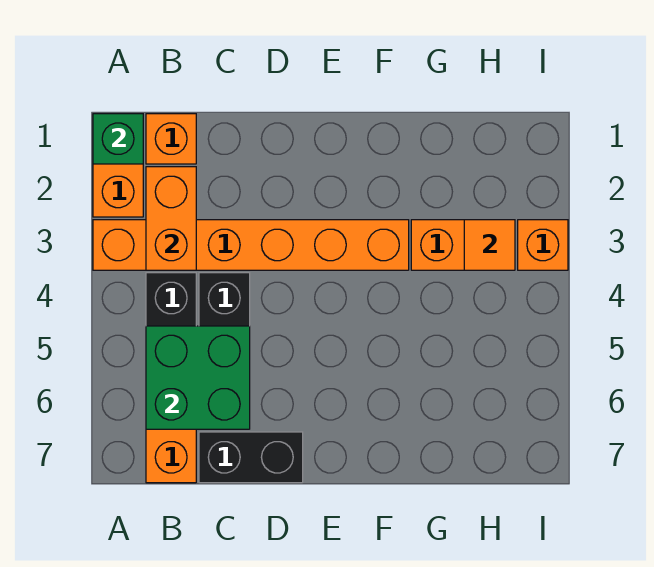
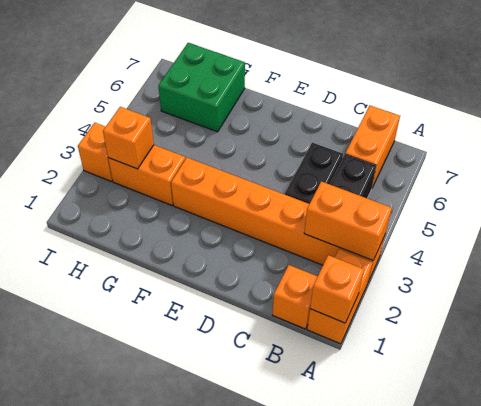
green brick A1 level 2 -> orange brick A1 level 2
orange brick B2:B3 level 2 -> orange brick A3:B3 level 2
green brick B5:C6 level 2 -> green brick G6:H7 level 1
black brick C7:D7 level 1 -> none
orange tile H3 level 2 -> orange brick H3 level 2

